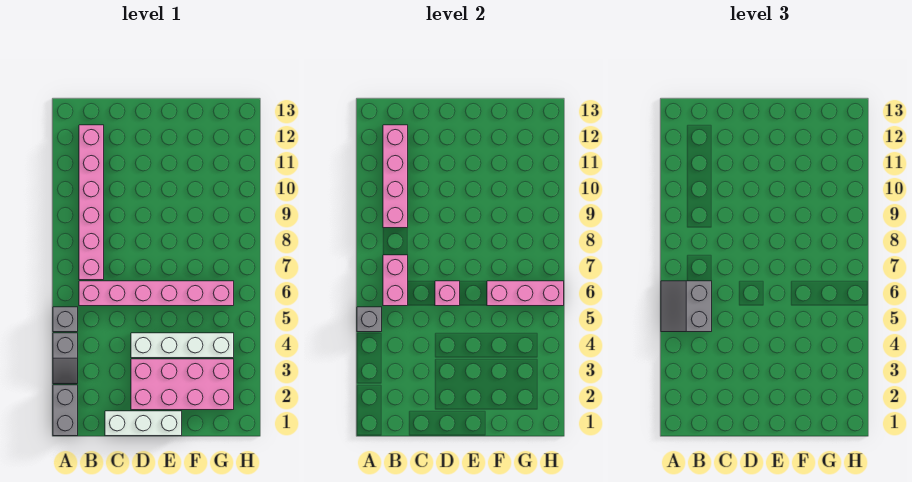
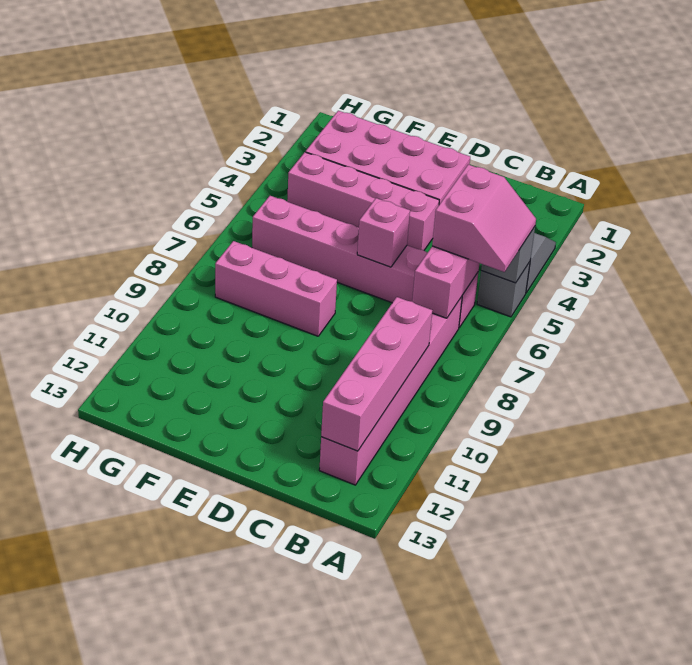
grey brick A1:A2 level 1 -> none
grey slope A5:B6 level 3 top B -> pink slope A5:B6 level 3 top B
white brick C1:E1 level 1 -> none
white brick D4:G4 level 1 -> pink brick D4:G4 level 1
pink brick F6:H6 level 2 -> pink brick E8:G8 level 1

